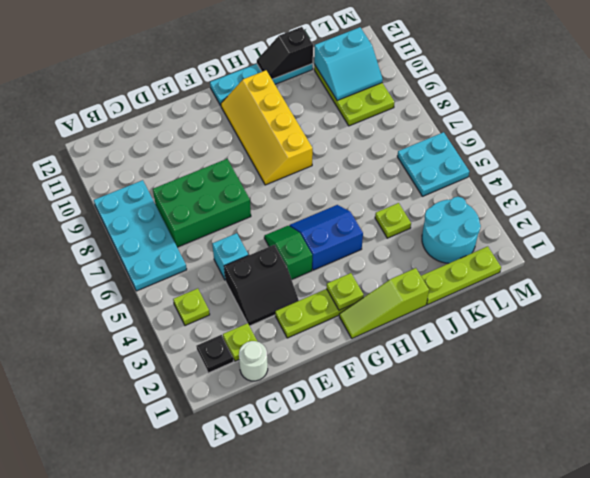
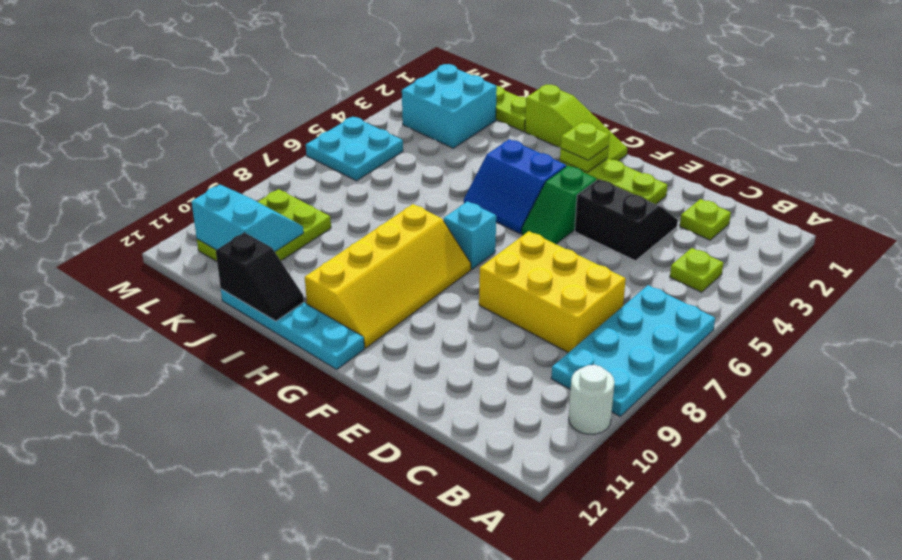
black plate B2 level 1 -> none
white round brick C1 level 1 -> white round brick A10 level 1
green brick C7:E8 level 1 -> yellow brick C7:E8 level 1
cyan brick D5 level 1 -> cyan brick G7 level 1
lime plate J4 level 1 -> lime plate G2 level 3
cyan round brick K2:L3 level 1 -> cyan brick K2:L3 level 1

